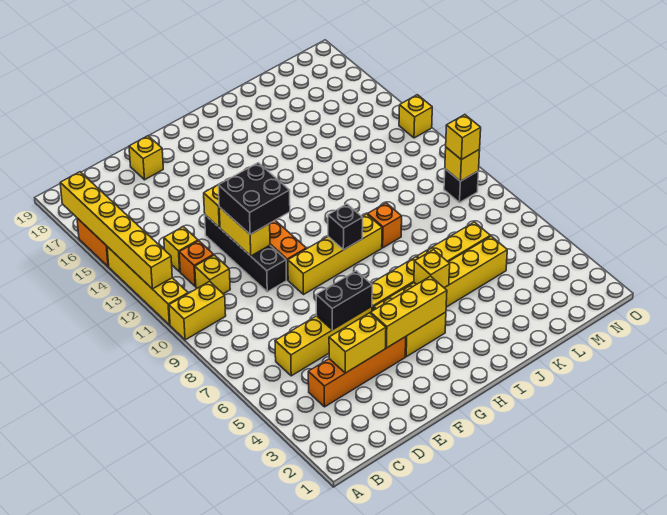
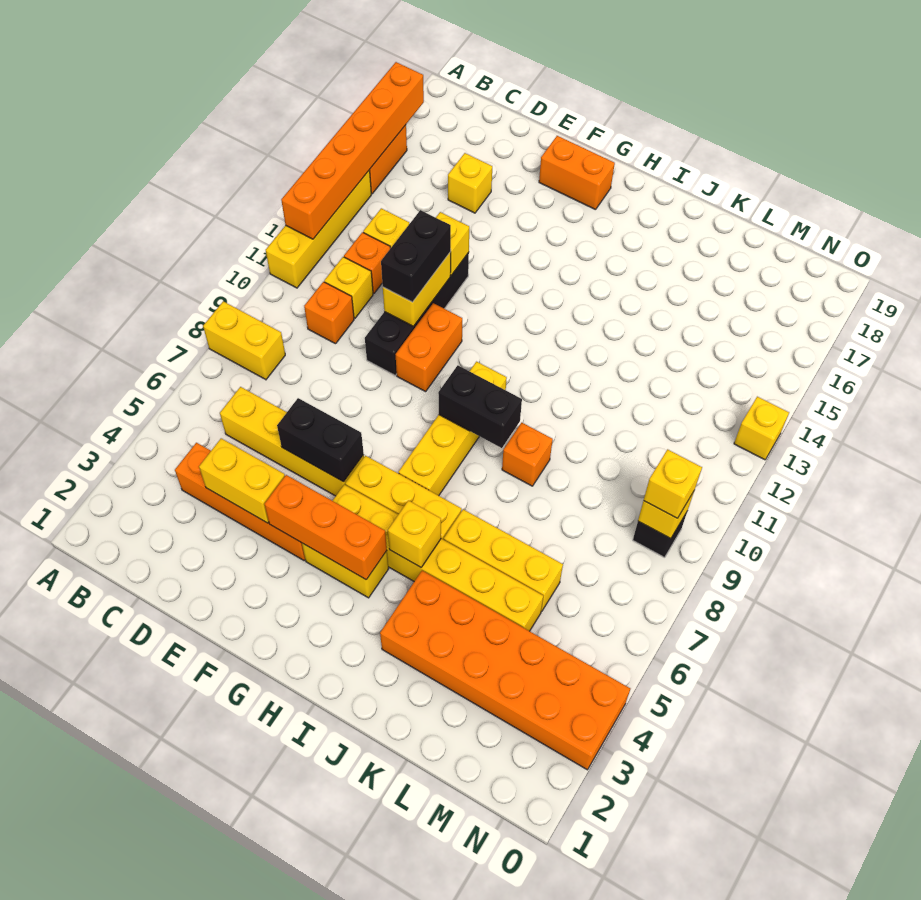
yellow brick A10:B10 level 1 -> yellow brick A8:B8 level 1
yellow brick A12:A17 level 2 -> orange brick A12:A17 level 2
none -> orange brick C10 level 1
black brick E11:F12 level 3 -> black brick E11:E12 level 3
yellow brick E18 level 1 -> yellow brick D16 level 1
yellow brick F4:H4 level 2 -> orange brick F4:H4 level 2
yellow brick F9:I9 level 1 -> yellow brick H7:H10 level 1
none -> orange brick F18:G18 level 1
black brick H9 level 2 -> black brick H9:I9 level 2
none -> orange brick J3:O4 level 1

